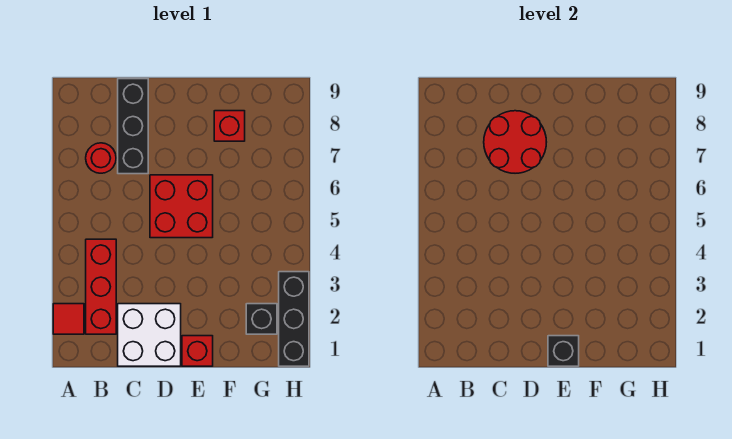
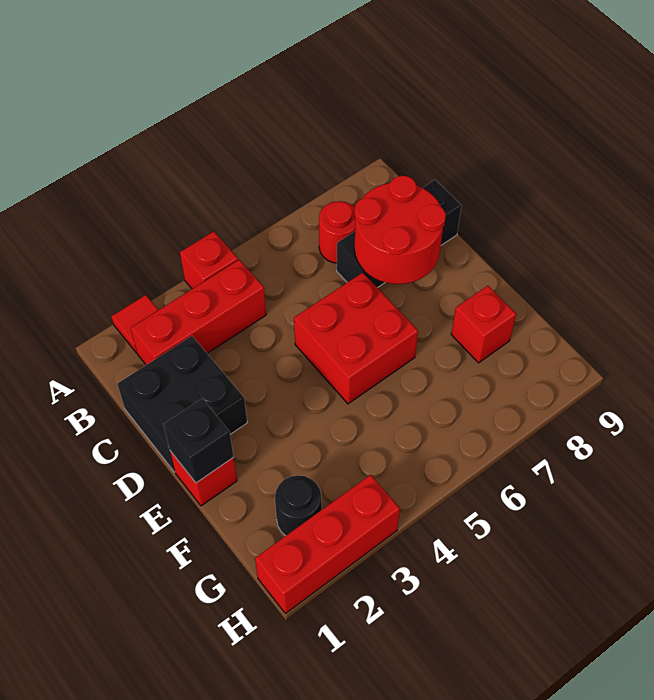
none -> red brick A4 level 1
white brick C1:D2 level 1 -> black brick C1:D2 level 1
black brick G2 level 1 -> black round brick G2 level 1
black brick H1:H3 level 1 -> red brick H1:H3 level 1

